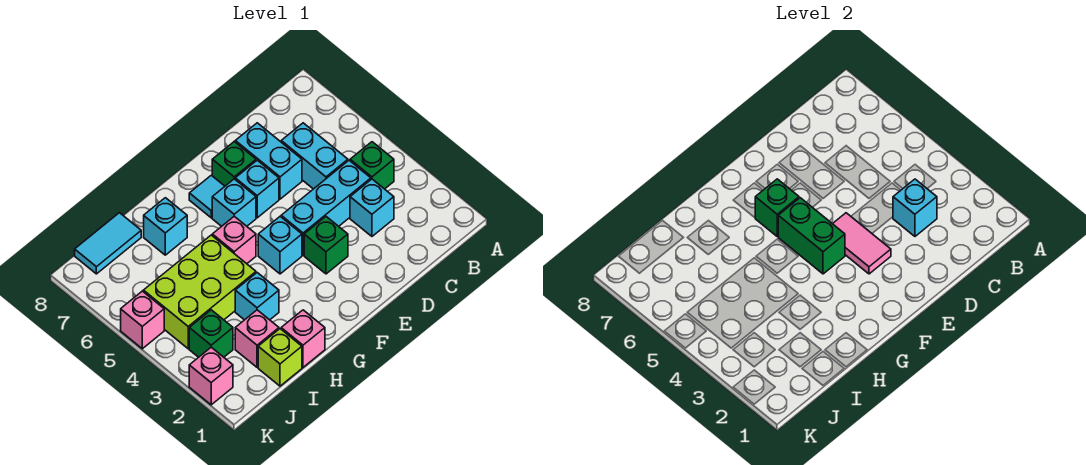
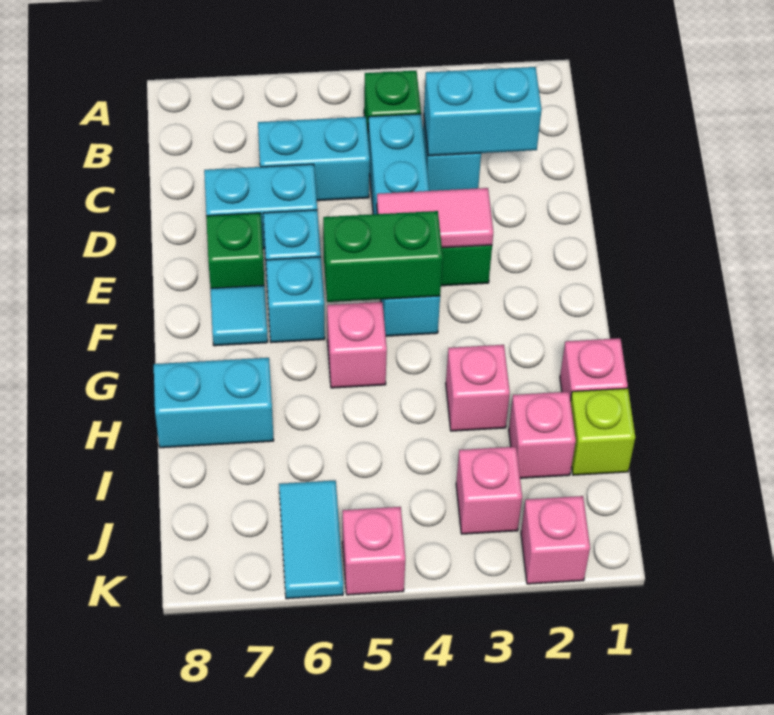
cyan brick C3 level 2 -> cyan brick C2:C3 level 2
green brick F6 level 2 -> none
cyan brick H3 level 1 -> pink brick H3 level 1
lime brick H4:J5 level 1 -> none
cyan brick H7 level 1 -> cyan brick H7:H8 level 1
cyan tile I8:J8 level 1 -> cyan tile J6:K6 level 1
green brick J3 level 1 -> pink brick J3 level 1

